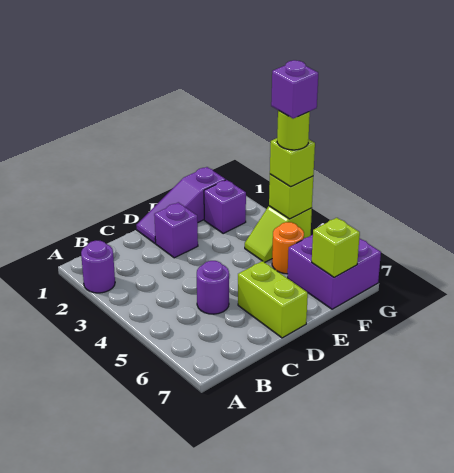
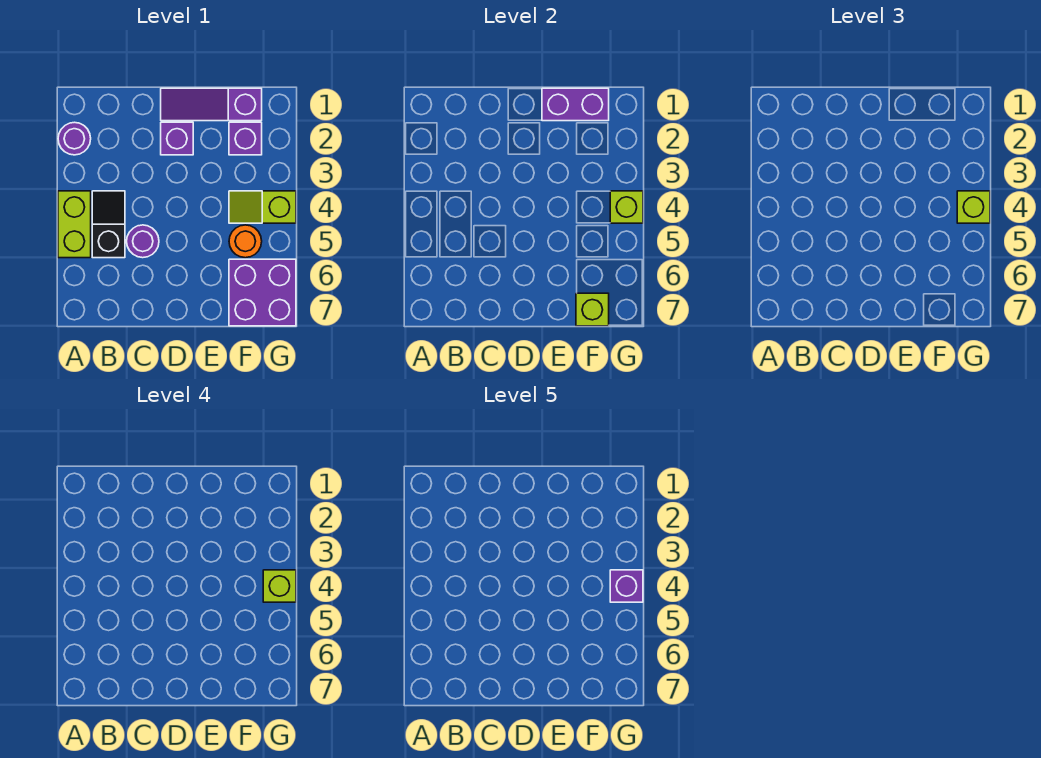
none -> black slope B4:B5 level 1 top 5
lime brick D6:D7 level 1 -> lime brick A4:A5 level 1
none -> purple brick E1:F1 level 2
lime round brick G4 level 4 -> lime brick G4 level 4

